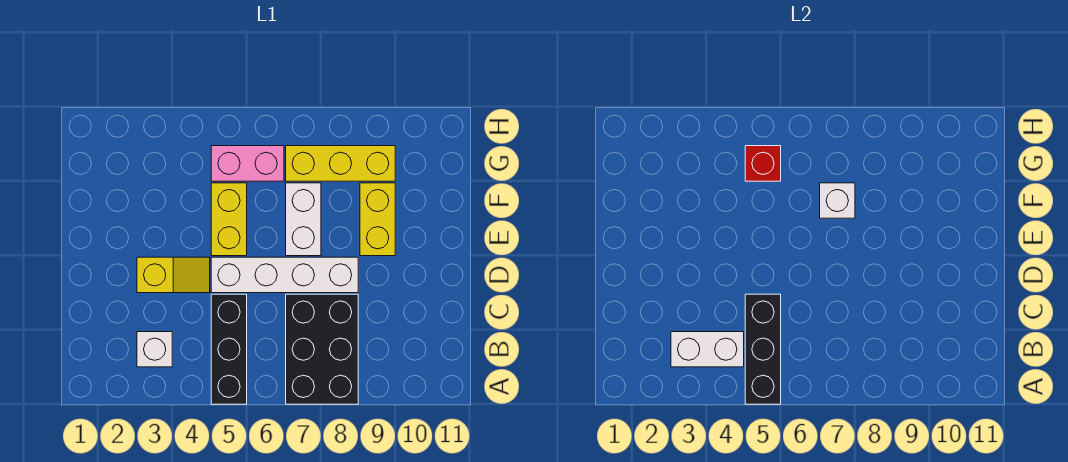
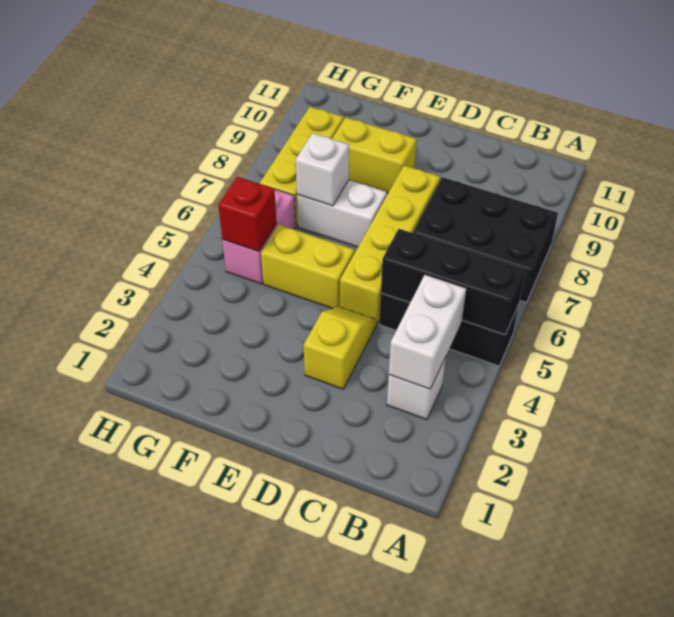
white brick D5:D8 level 1 -> yellow brick D5:D8 level 1

